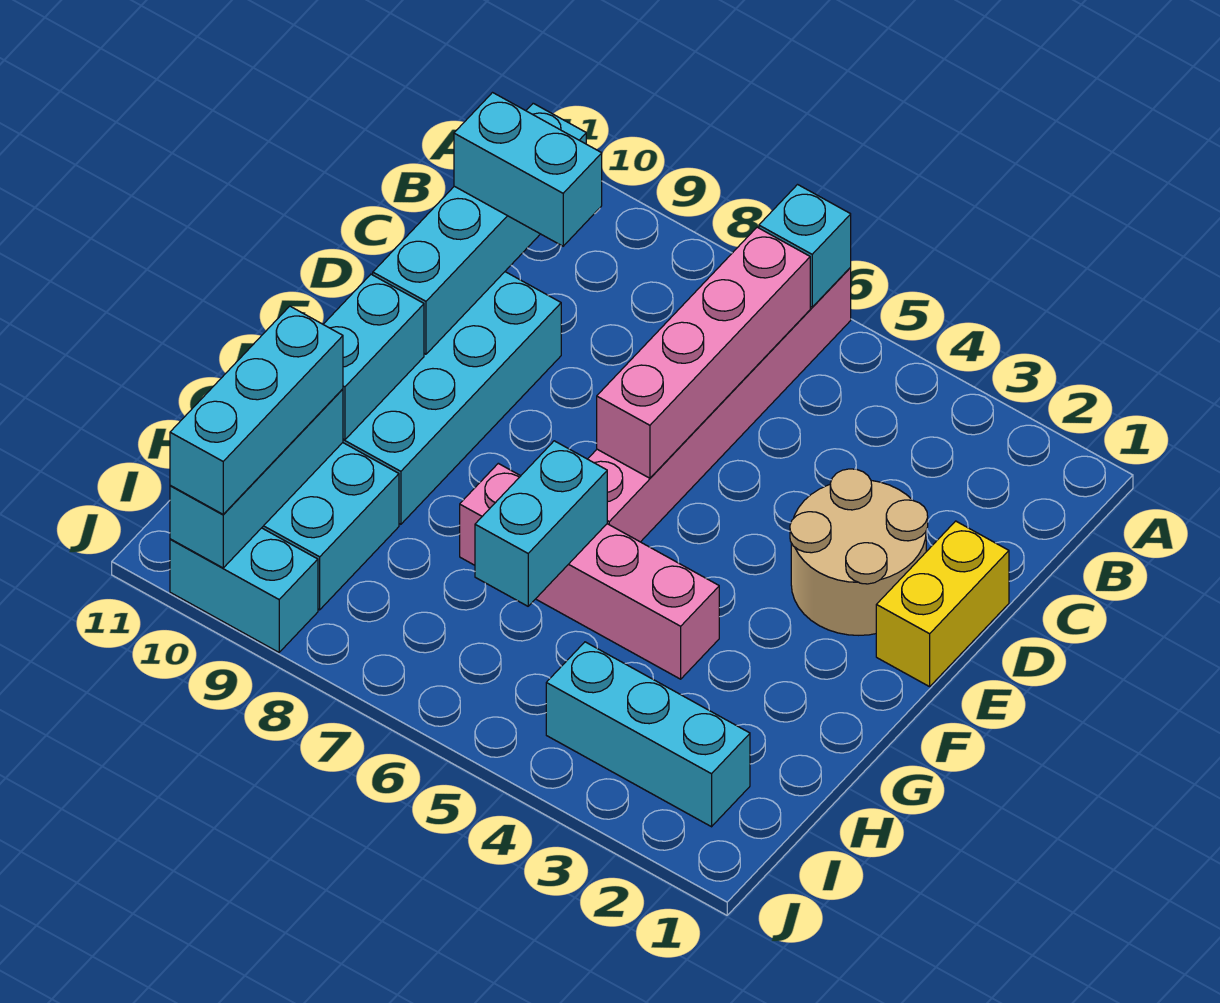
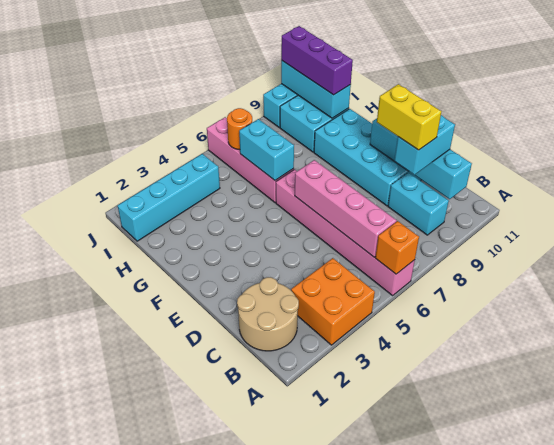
none -> orange brick A3:B4 level 1
cyan brick A6 level 2 -> orange brick A6 level 2
yellow brick D1:E1 level 1 -> yellow brick C9:D9 level 4
tan round brick D2:E3 level 1 -> tan round brick B1:C2 level 1
cyan brick F10:G10 level 2 -> cyan brick B9:C9 level 1
pink brick G4:G7 level 1 -> pink brick G6:J6 level 1
cyan brick H10:J10 level 3 -> purple brick H10:J10 level 3
cyan brick I2:I4 level 1 -> cyan brick I1:I4 level 1
none -> orange round brick I6 level 2

